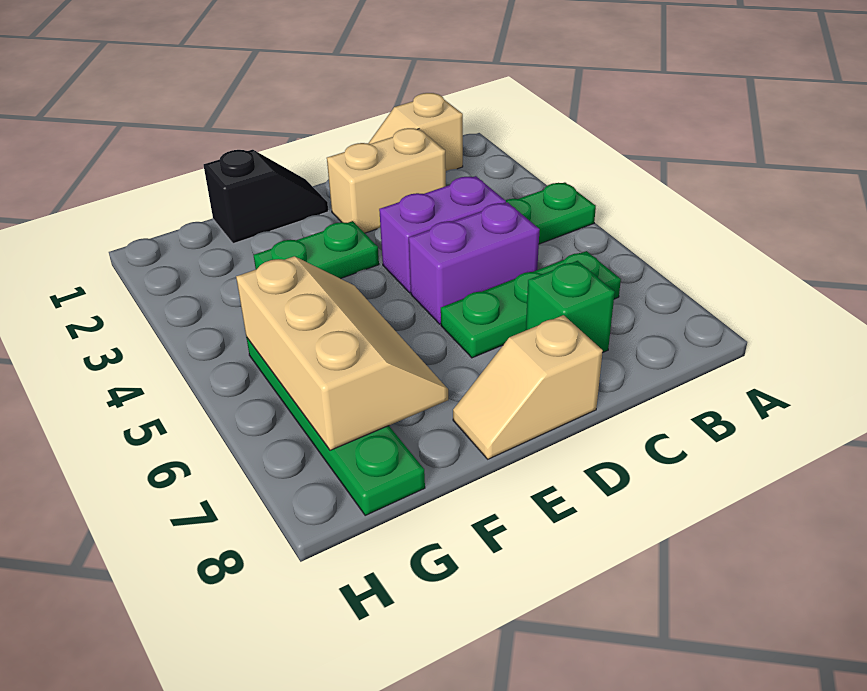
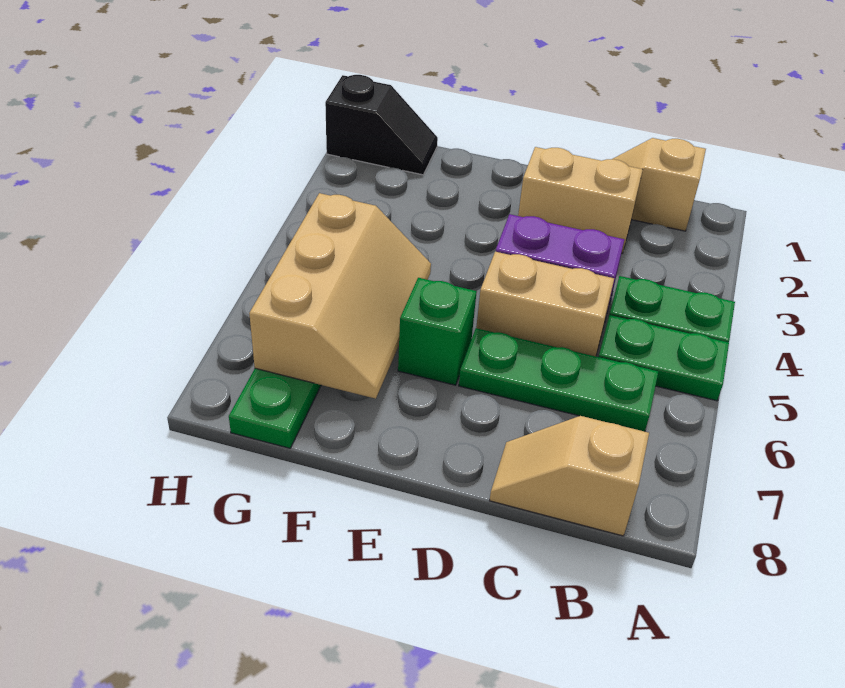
purple brick C5:D5 level 1 -> tan brick C5:D5 level 1
green brick C7 level 1 -> green brick E6 level 1
tan slope D8:E8 level 1 top D -> tan slope B8:C8 level 1 top B
black slope E1:F1 level 1 top F -> black slope G1:H1 level 1 top H
green plate E3:F3 level 1 -> green plate A5:B5 level 1

